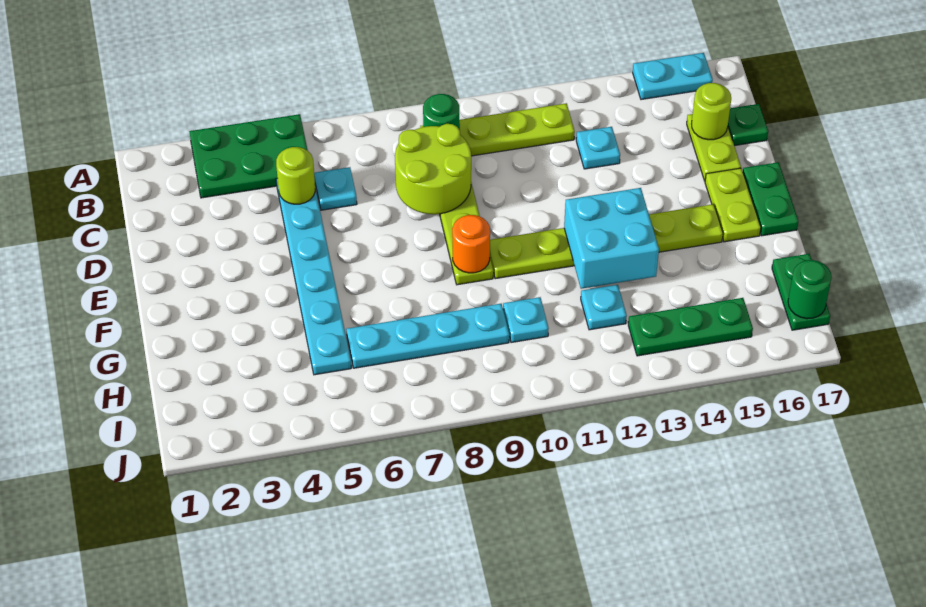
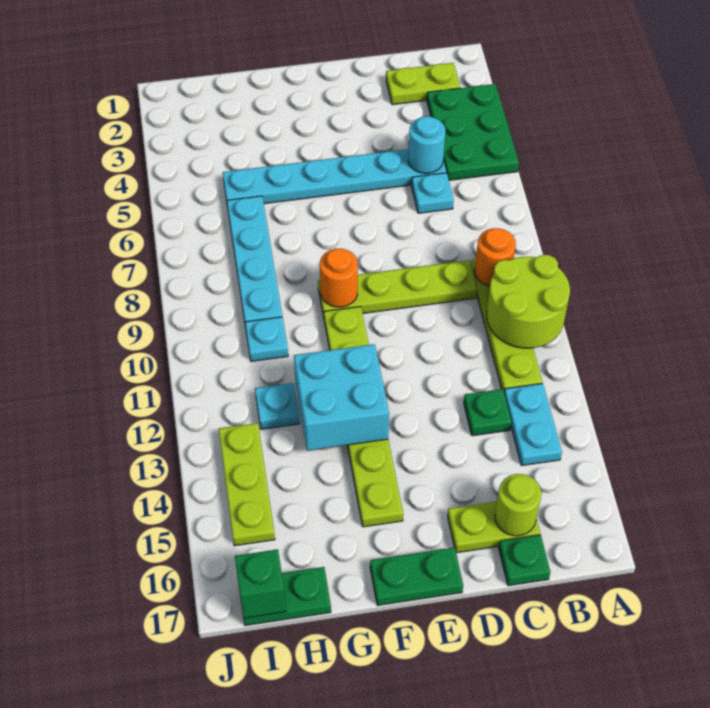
cyan plate A15:A16 level 1 -> cyan plate B13:B14 level 1
green round brick B9 level 2 -> orange round brick B9 level 2
lime round brick C5 level 2 -> cyan round brick C5 level 2
lime round brick C8:D9 level 2 -> lime round brick A10:B11 level 2
cyan plate C13 level 1 -> green plate C13 level 1
lime plate E16:F16 level 1 -> lime plate B2:C2 level 1
green plate I13:I15 level 1 -> lime plate I13:I15 level 1
green round brick I17 level 2 -> green brick I17 level 2

